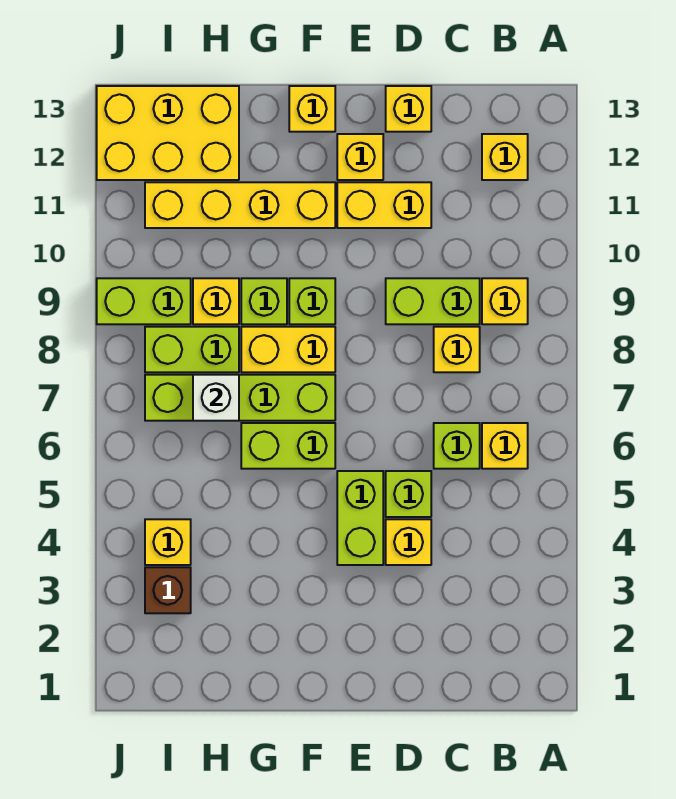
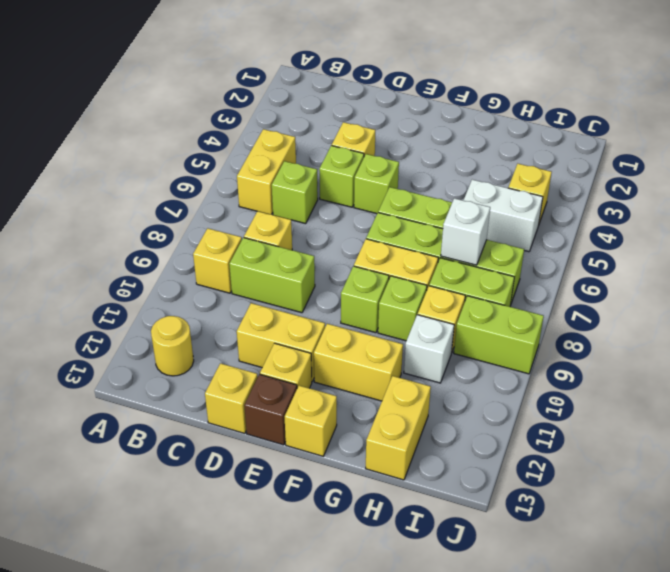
yellow brick B6 level 1 -> yellow brick B5:B6 level 1
yellow brick B12 level 1 -> yellow round brick B12 level 1
lime brick E4:E5 level 1 -> lime brick E5 level 1
yellow brick F11:I11 level 1 -> yellow brick F11:G11 level 1
none -> white brick H5:I5 level 1
none -> white brick H10 level 1
yellow brick H12:J13 level 1 -> yellow brick H12:H13 level 1
brown brick I3 level 1 -> brown brick E13 level 1

